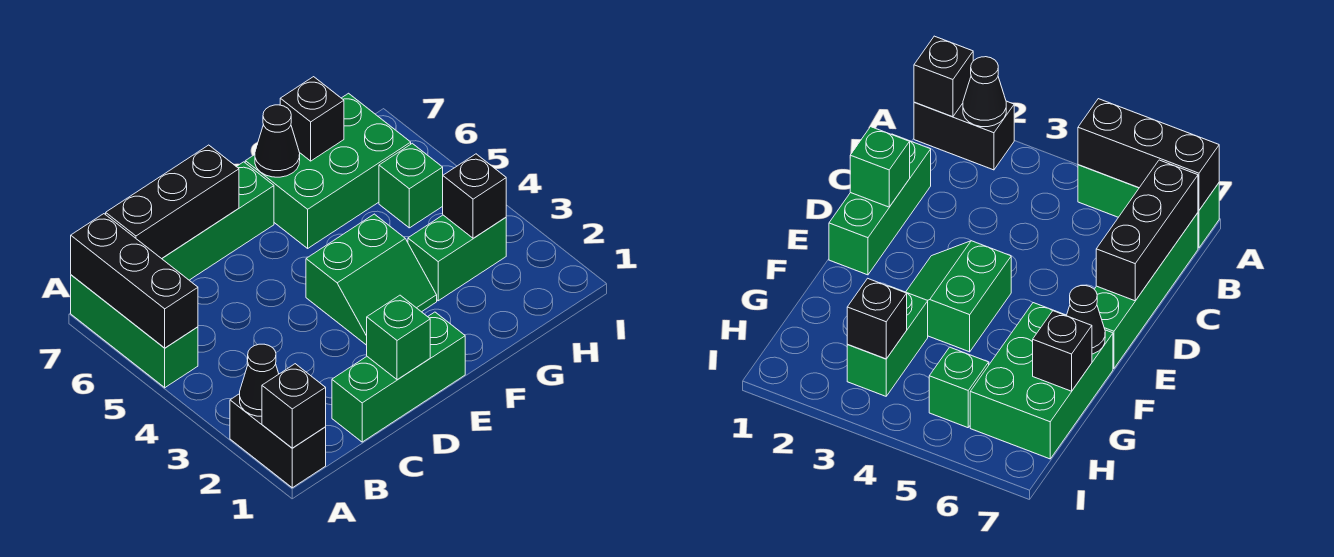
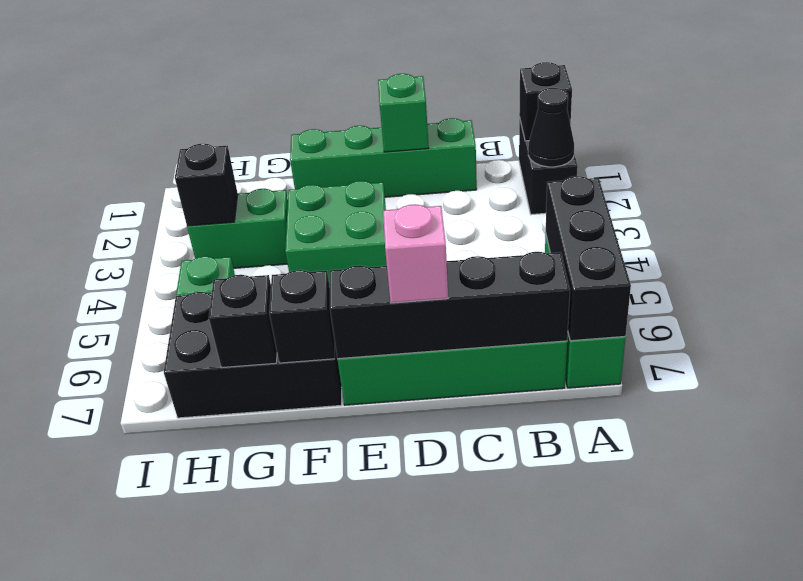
black brick B7:D7 level 2 -> black brick B7:E7 level 2
green brick C1:E1 level 1 -> green brick C1:F1 level 1
none -> pink brick D7 level 3
green slope E3:F4 level 1 top 4 -> green brick E3:F4 level 1
green brick F6:H7 level 1 -> black brick F6:H7 level 1
black cone F7 level 2 -> black brick F7 level 2

